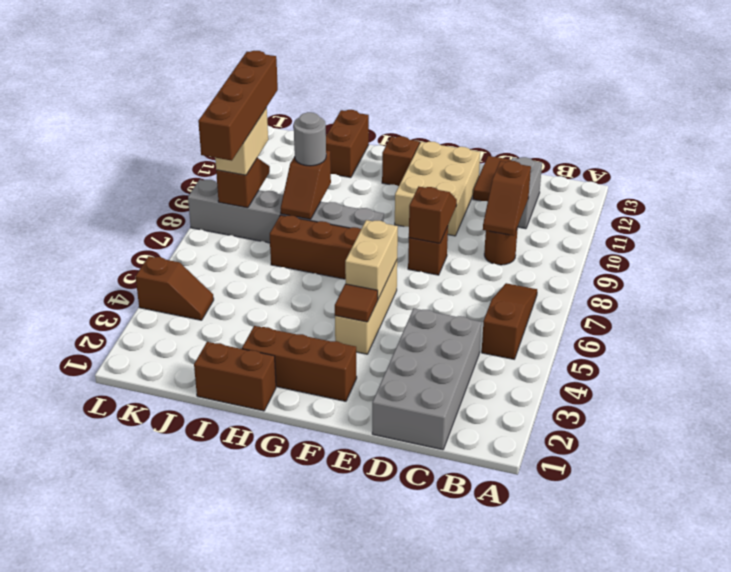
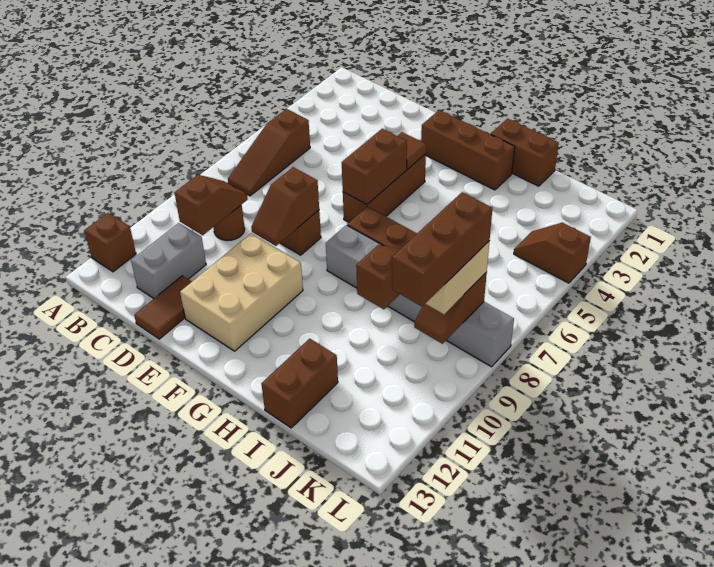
grey brick C1:D4 level 1 -> none
tan brick F4:F6 level 1 -> brown brick F4:F6 level 1
tan brick F5:F6 level 2 -> brown brick F5:F6 level 2
brown brick G12 level 1 -> brown brick A12 level 1
grey round brick I9 level 3 -> none
brown brick K7:K10 level 4 -> brown brick K8:K10 level 4

